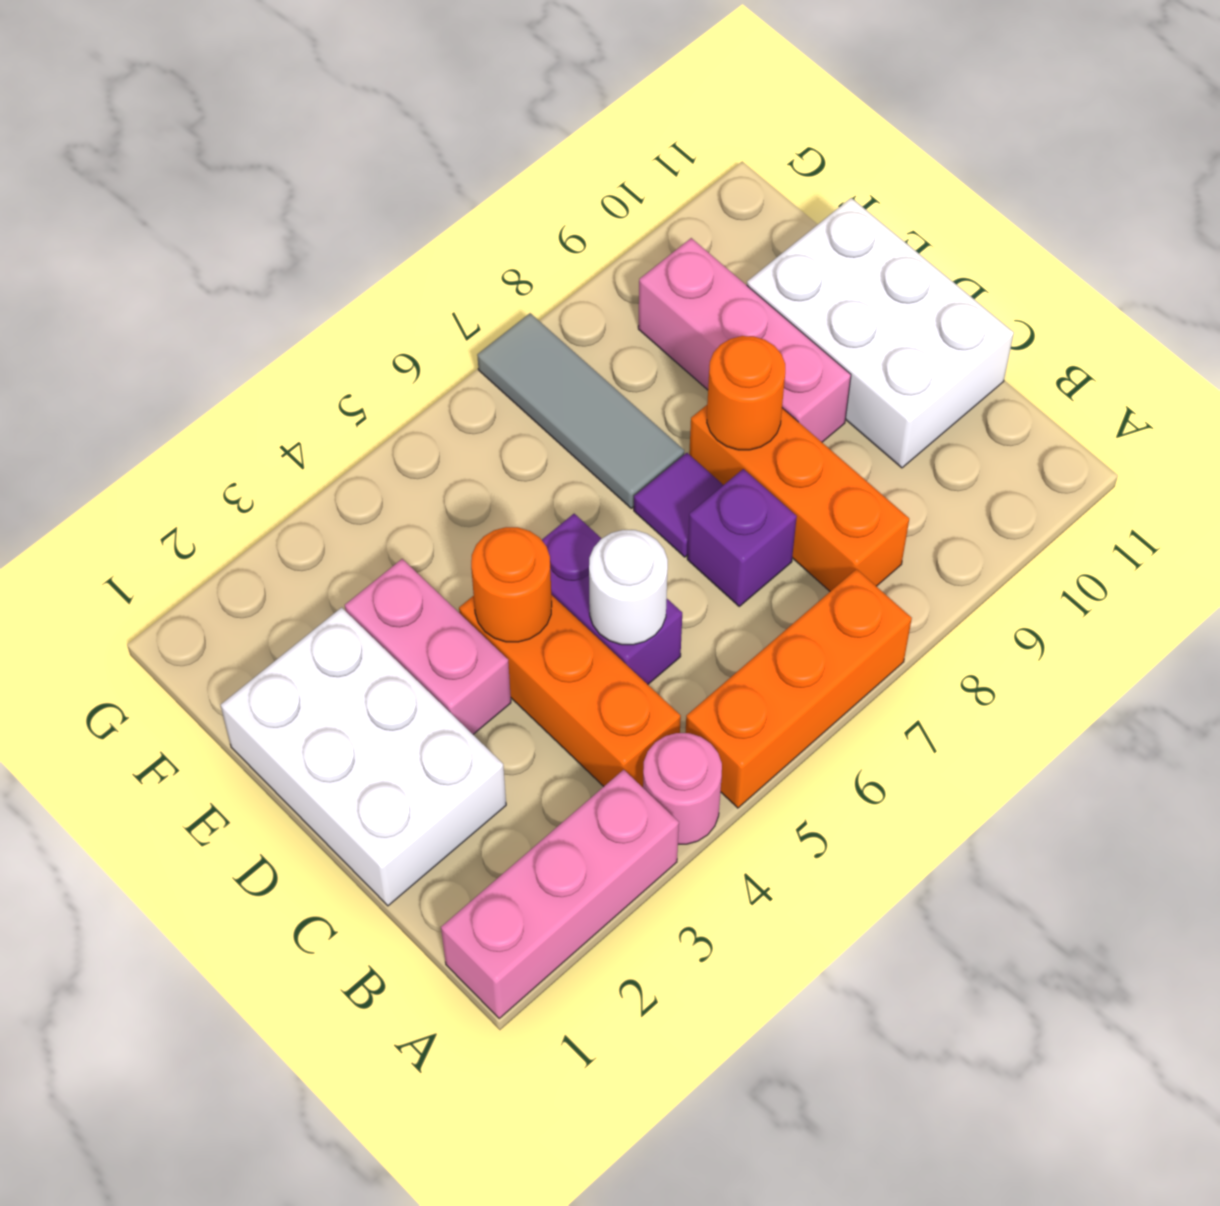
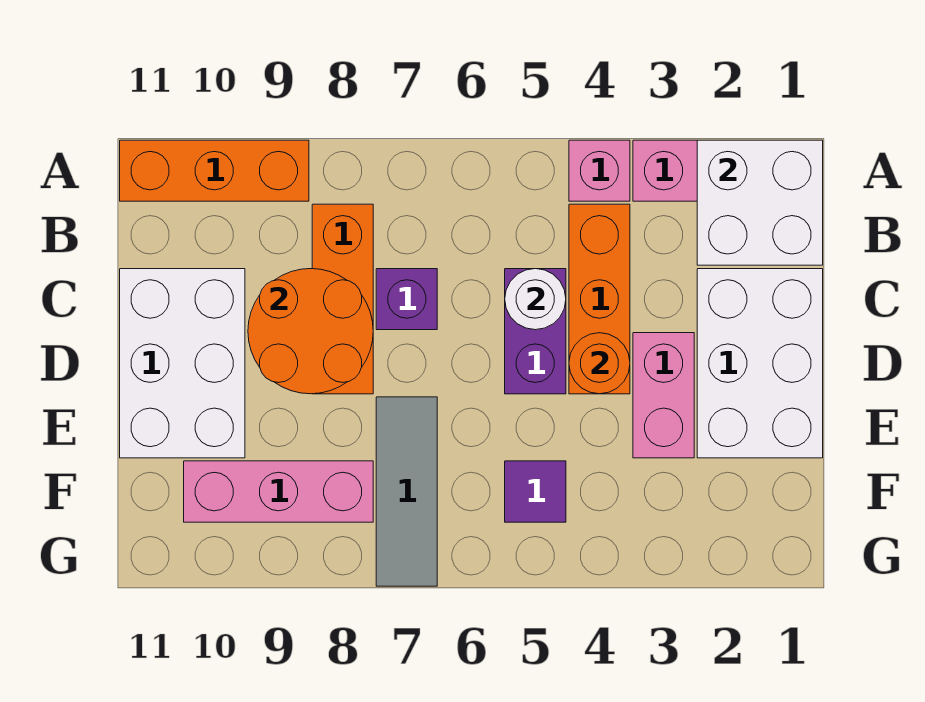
none -> white brick A1:B2 level 2
pink round brick A4 level 1 -> pink brick A4 level 1
orange brick A5:A7 level 1 -> orange brick A9:A11 level 1
purple tile D7 level 1 -> purple tile F5 level 1
orange round brick D8 level 2 -> orange round brick C8:D9 level 2
pink brick D9:F9 level 1 -> pink brick F8:F10 level 1

